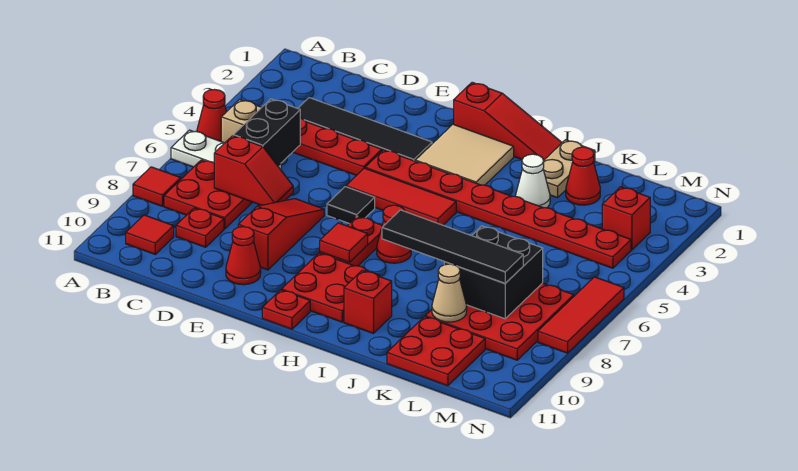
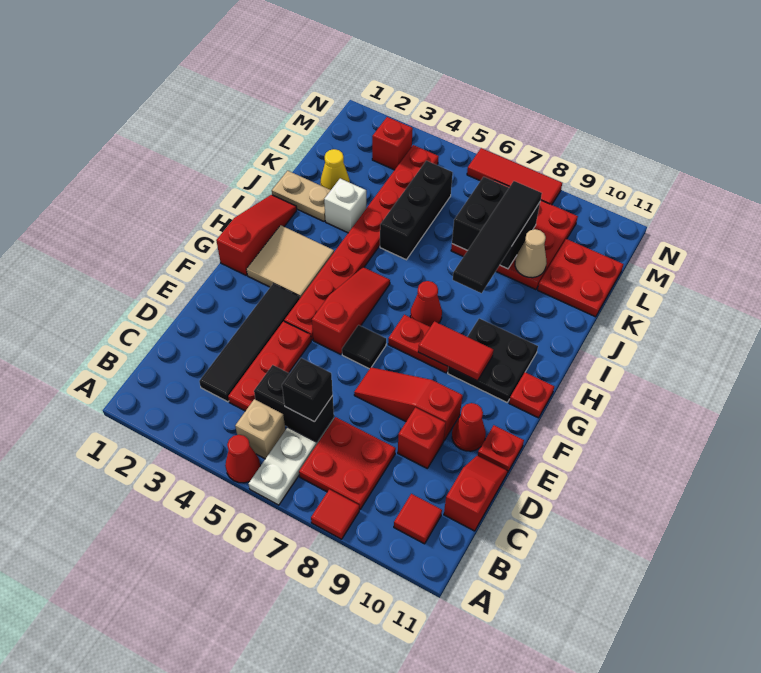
none -> black brick C6 level 3
red slope C7:D7 level 2 top C -> red slope C11:D11 level 1 top C
red plate C9 level 1 -> red plate E11 level 1
red tile F5:H5 level 1 -> red slope F5:H5 level 1 top F
red tile G8 level 2 -> red tile G8:G9 level 2
red plate G9:H10 level 1 -> black plate G9:H10 level 1
red brick I10 level 1 -> red brick D9 level 1
white cone J3 level 1 -> white brick J3 level 1
none -> black brick J5:L5 level 1
red cone K2 level 1 -> yellow cone K2 level 1

